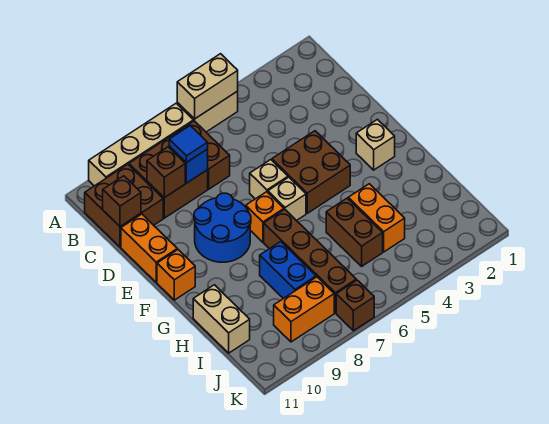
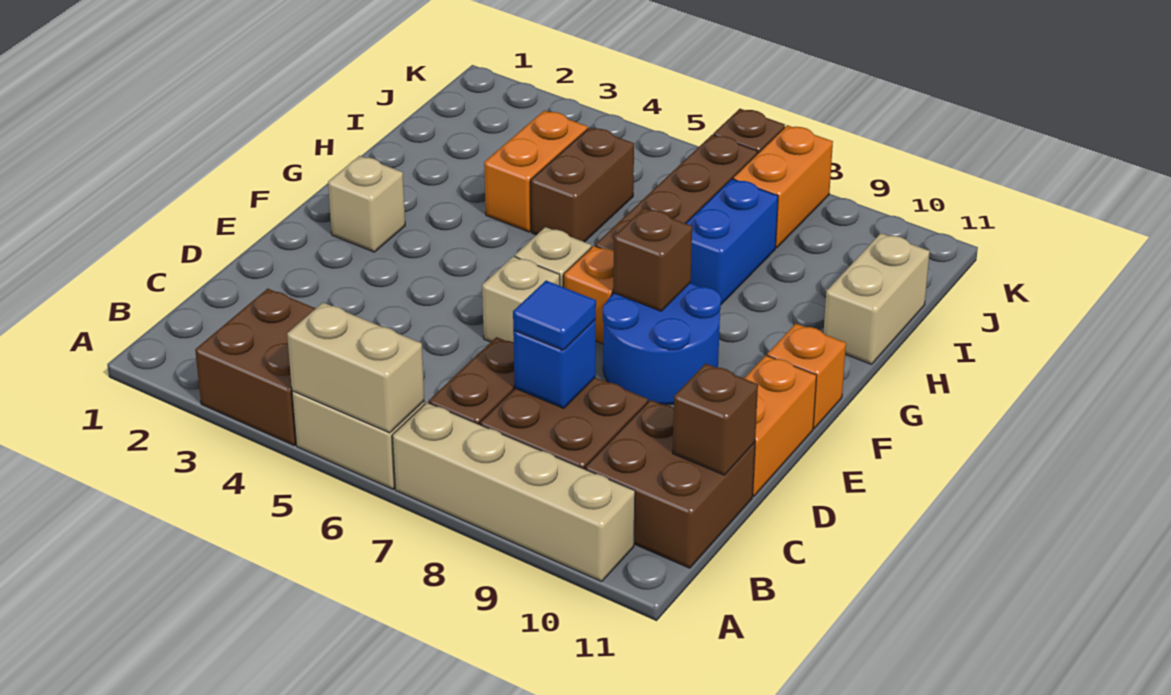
brown brick C9 level 2 -> brown brick F8 level 2
brown brick E4:F5 level 1 -> brown brick A3:B4 level 1
orange brick J8:J9 level 1 -> orange brick J8:K8 level 1

